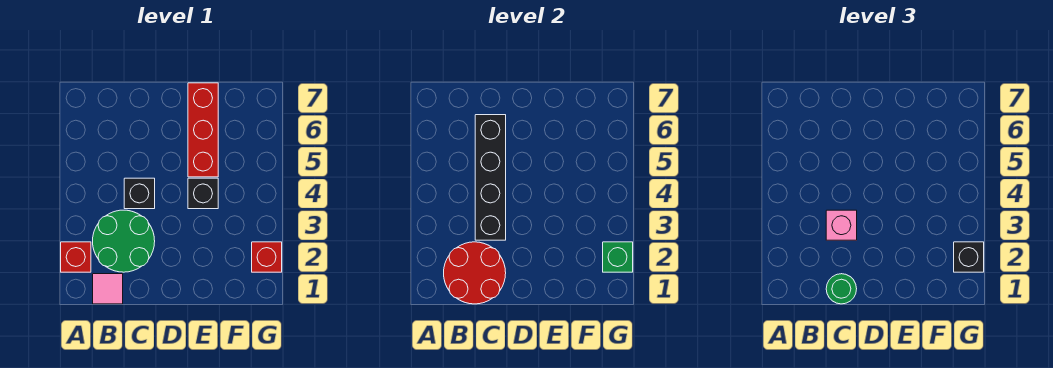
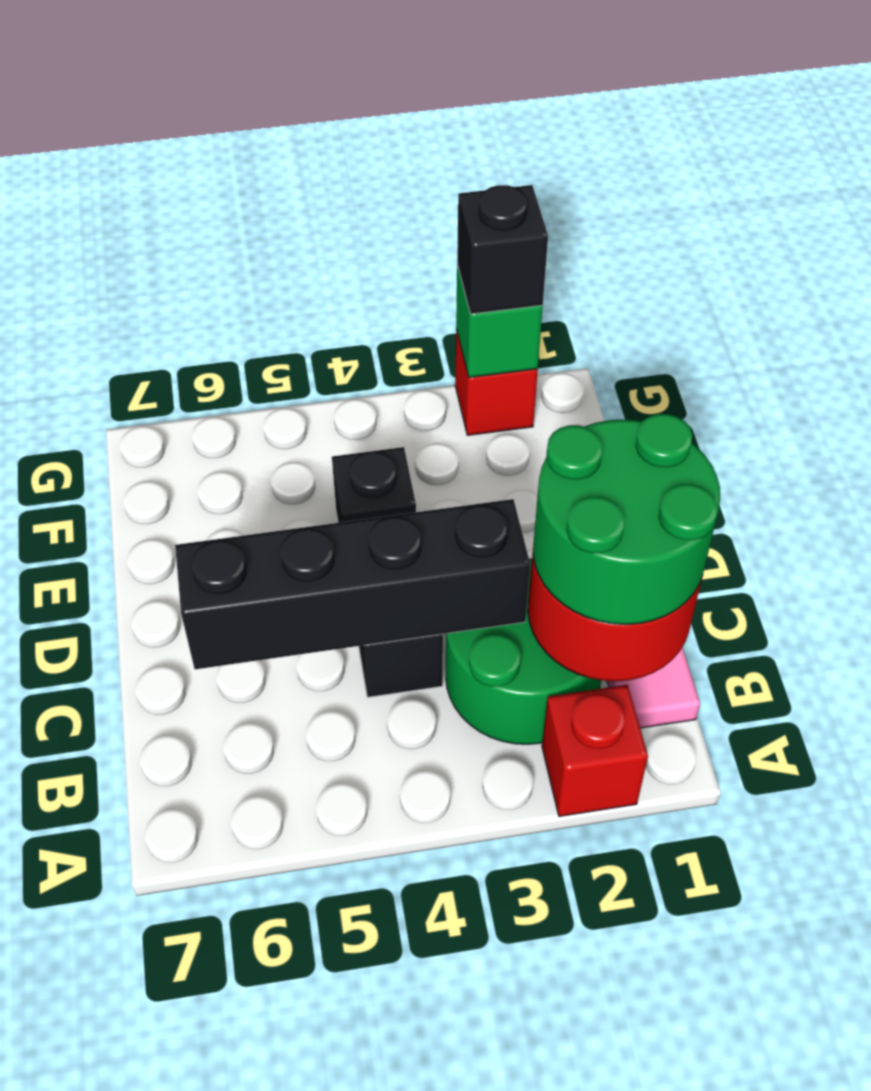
green round brick C1 level 3 -> green round brick B1:C2 level 3
pink brick C3 level 3 -> none
red brick E5:E7 level 1 -> none

